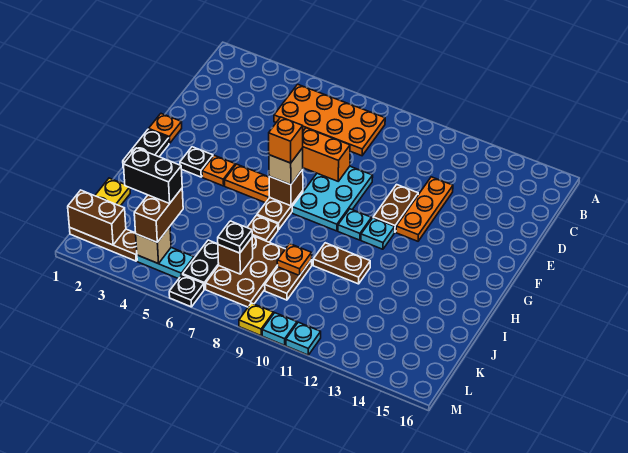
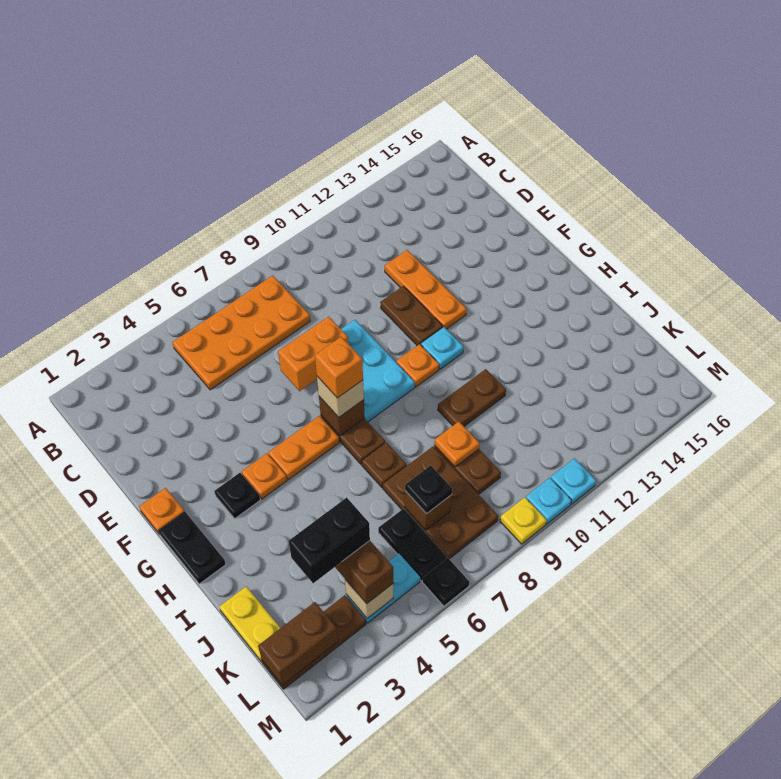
cyan plate G10 level 1 -> orange plate G10 level 1

